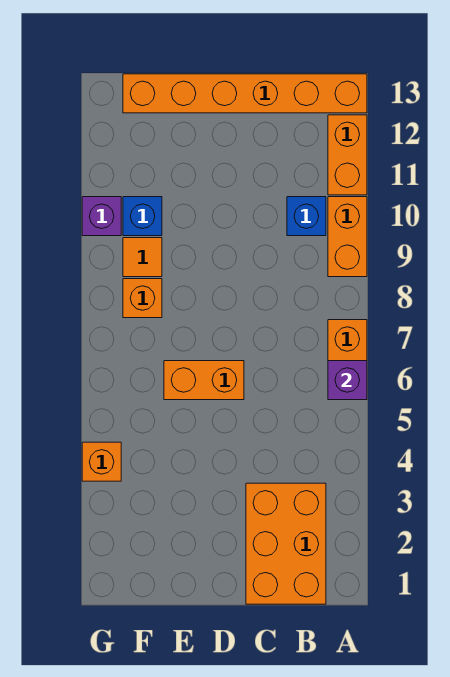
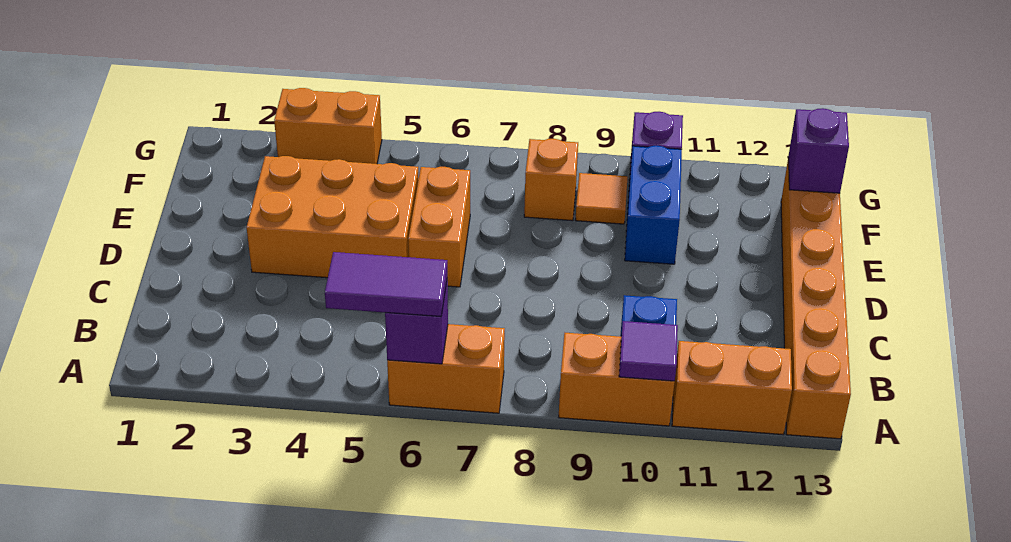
none -> purple tile A5:A6 level 3
none -> purple tile A10 level 2
orange brick B1:C3 level 1 -> orange brick D3:E5 level 1
blue brick F10 level 1 -> blue brick E10:F10 level 1
none -> purple brick F13 level 2
orange brick G4 level 1 -> orange brick G3:G4 level 1

